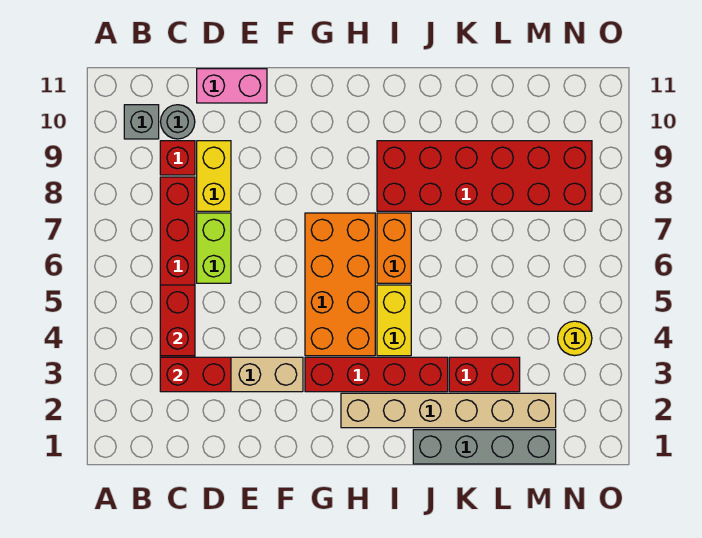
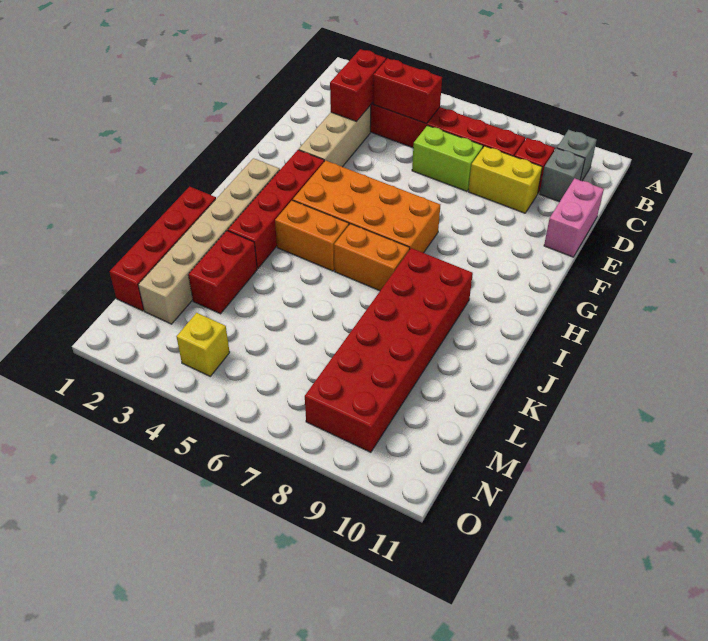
grey round brick C10 level 1 -> grey brick C10 level 1
yellow brick I4:I5 level 1 -> orange brick I4:I5 level 1
grey brick J1:M1 level 1 -> red brick J1:M1 level 1
yellow round brick N4 level 1 -> yellow brick N4 level 1

